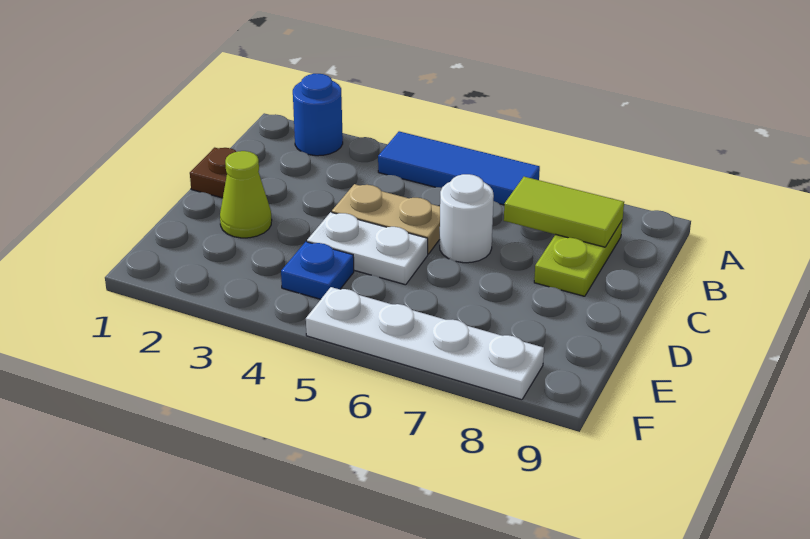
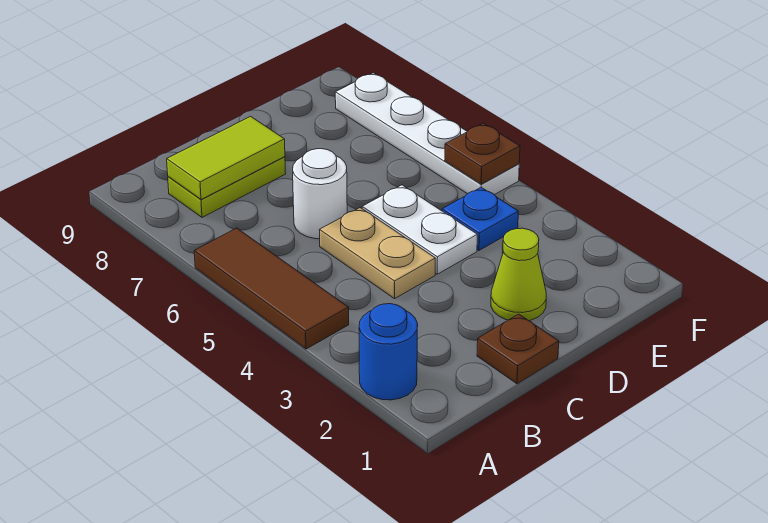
blue tile A4:A6 level 1 -> brown tile A4:A6 level 1
lime tile B7:B8 level 2 -> lime tile B8:C8 level 2
none -> brown plate F5 level 2

